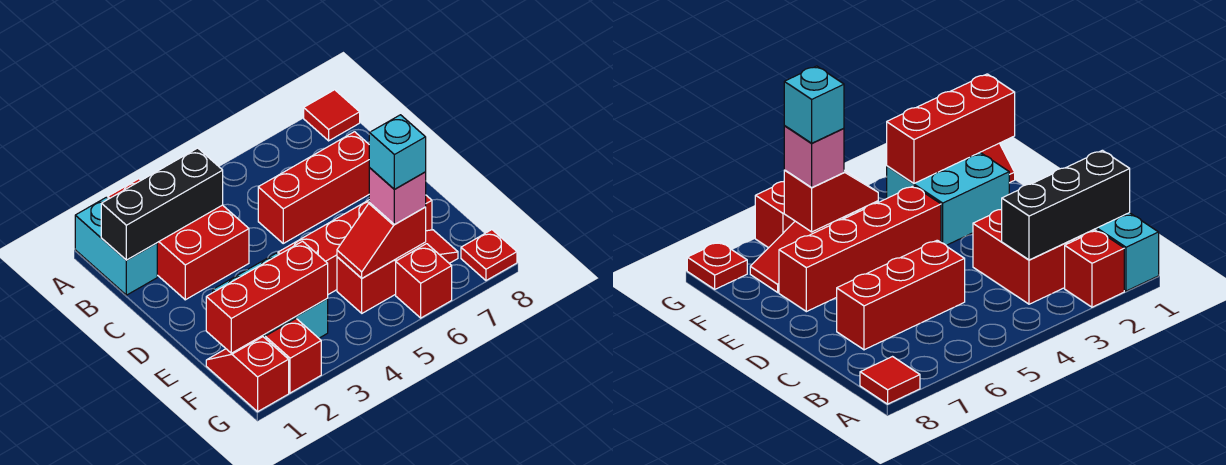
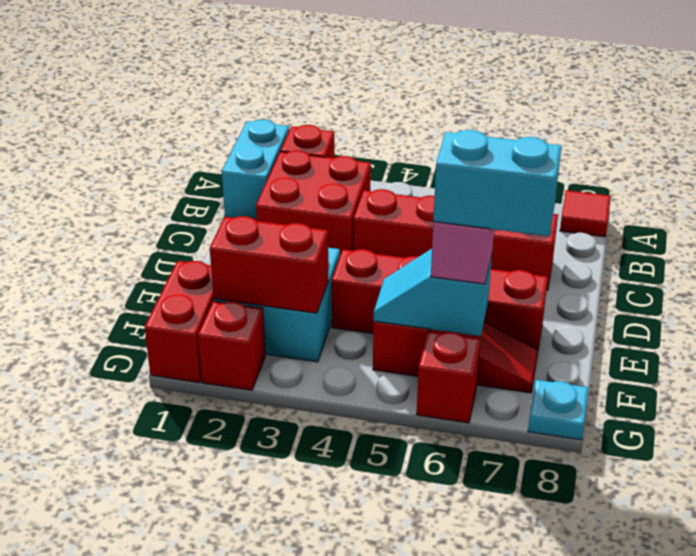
black brick B1:B3 level 2 -> none
red brick C5:C7 level 1 -> red brick C4:C7 level 1
red slope F1:G1 level 1 top G -> red brick F1:G1 level 1
red brick F1:F3 level 2 -> red brick F2:F3 level 2
red slope F5:F6 level 2 top 6 -> cyan slope F5:F6 level 2 top 6
cyan brick F6 level 4 -> cyan brick F6:F7 level 4
red plate G8 level 1 -> cyan plate G8 level 1

